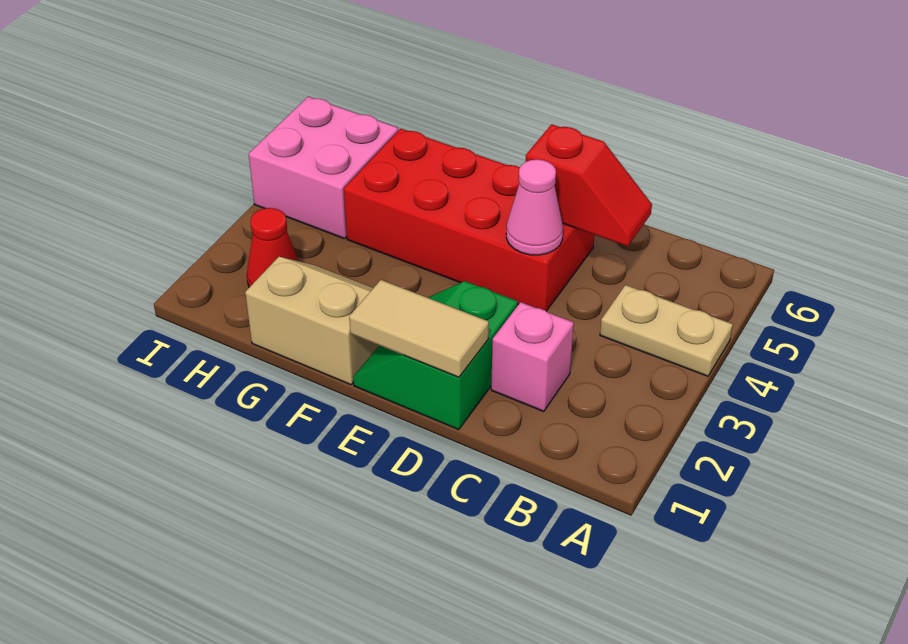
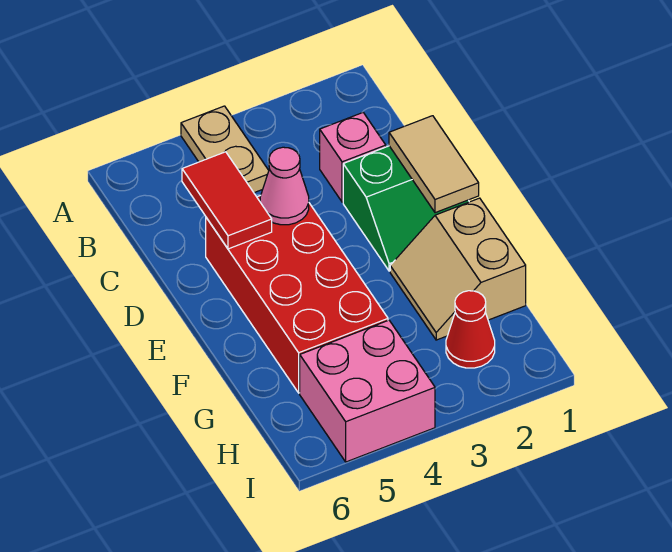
red slope C5:D5 level 2 top D -> red tile C5:D5 level 2

